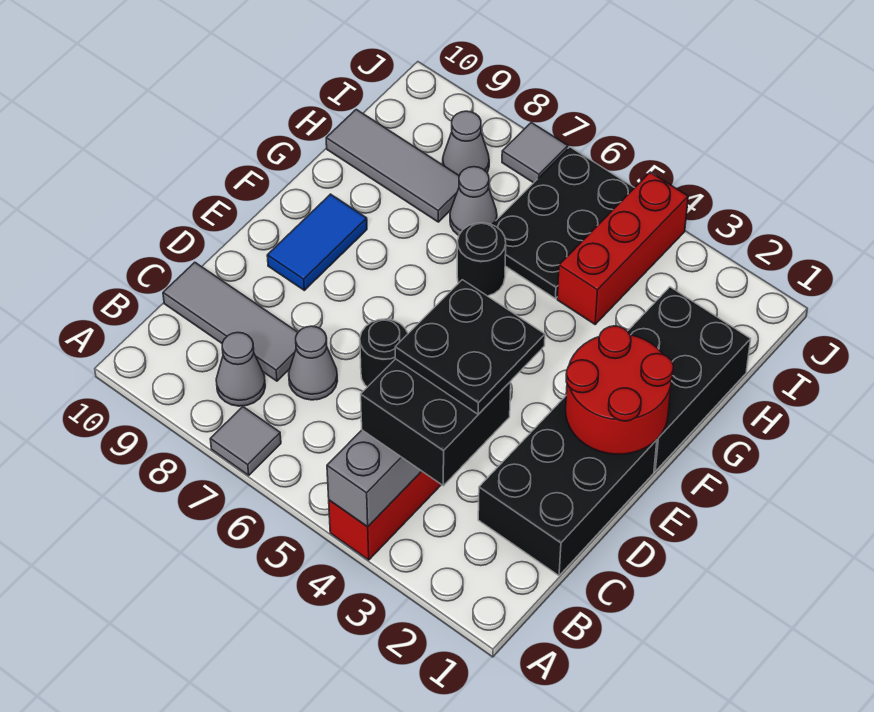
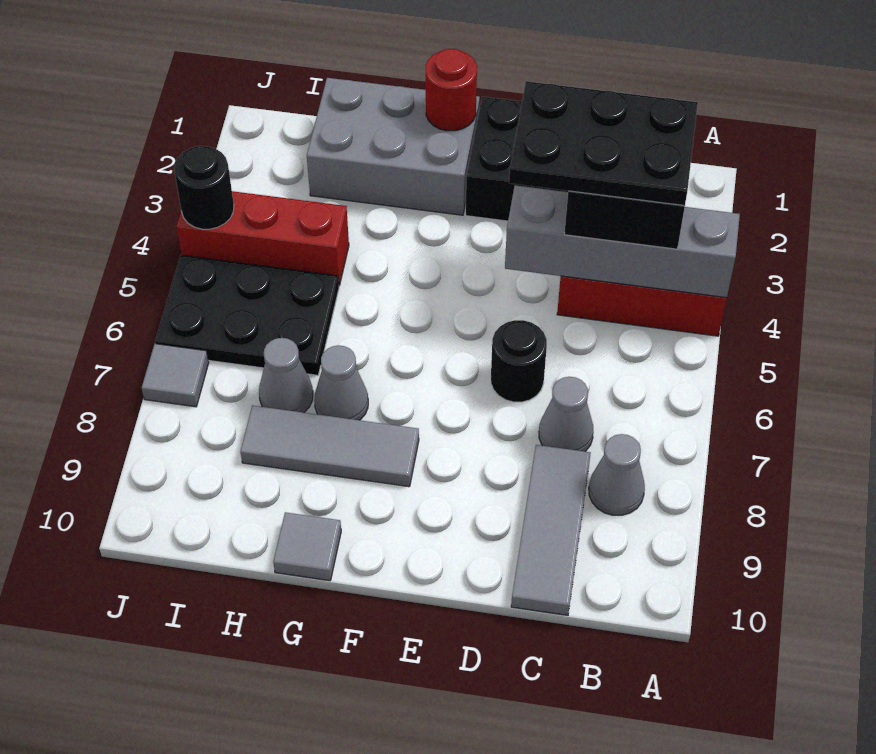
grey tile A7 level 1 -> grey tile G10 level 1
black plate C3:D4 level 4 -> black plate B3:D4 level 4
red round brick E1:F2 level 2 -> red round brick F1 level 2
blue tile E9:F9 level 1 -> none
black brick F1:H2 level 1 -> grey brick F1:H2 level 1
black round brick G6 level 1 -> black round brick J4 level 2
grey tile H8:H10 level 1 -> grey tile F8:H8 level 1
grey cone I8 level 1 -> grey cone G7 level 1

